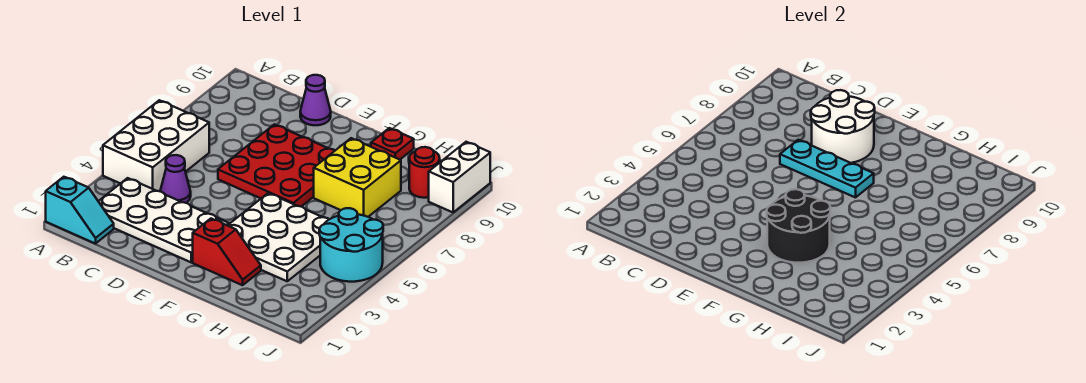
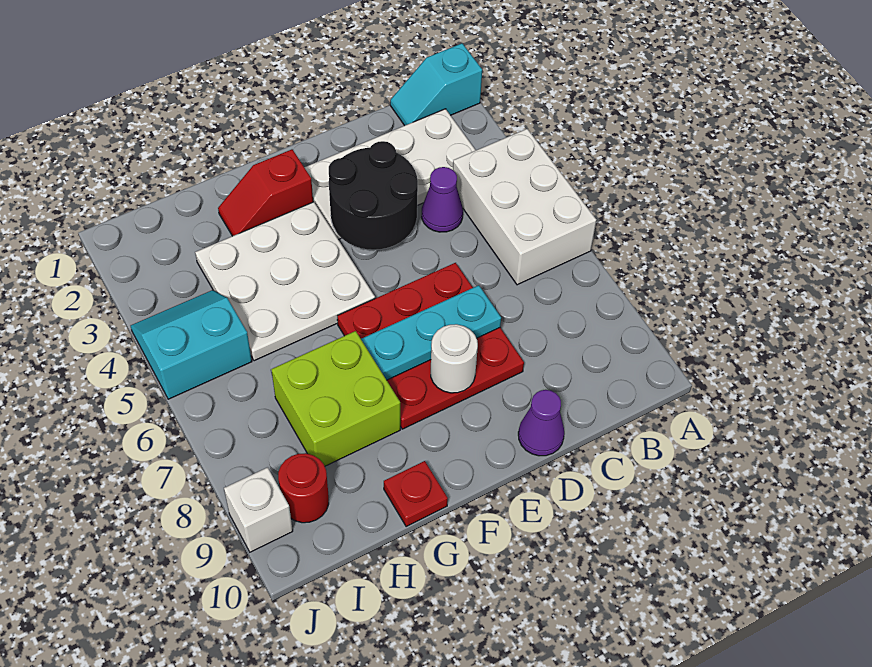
white round brick D8:E9 level 2 -> white round brick E8 level 2
black round brick F3:G4 level 2 -> black round brick D3:E4 level 2
yellow brick G7:H8 level 1 -> lime brick G7:H8 level 1
cyan round brick I4:J5 level 1 -> cyan slope I4:J5 level 1 top 5
white brick J9:J10 level 1 -> white brick J9 level 1

